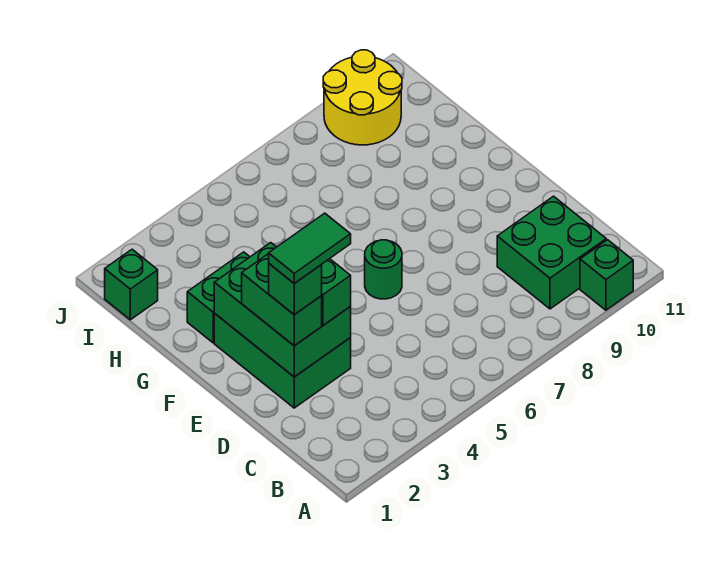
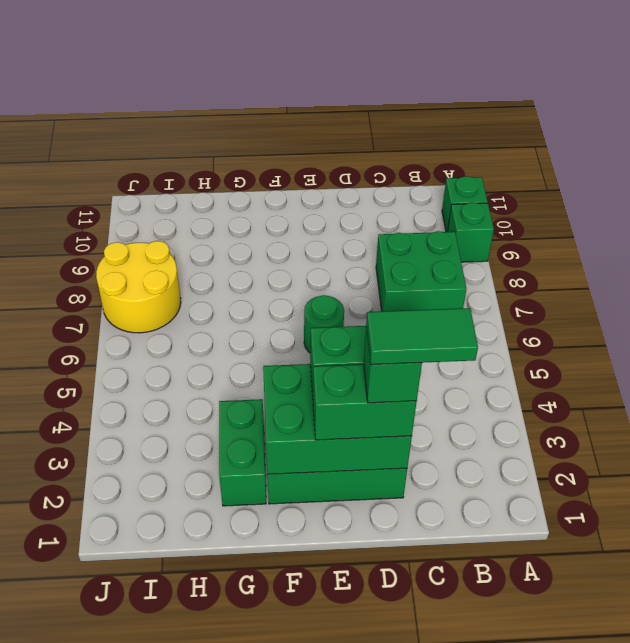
green brick B9:C10 level 1 -> green brick B7:C8 level 1
green tile D2:D3 level 5 -> green tile C2:D2 level 5
green brick I1 level 1 -> green brick A9 level 1
yellow round brick I9:J10 level 1 -> yellow round brick I7:J8 level 1

